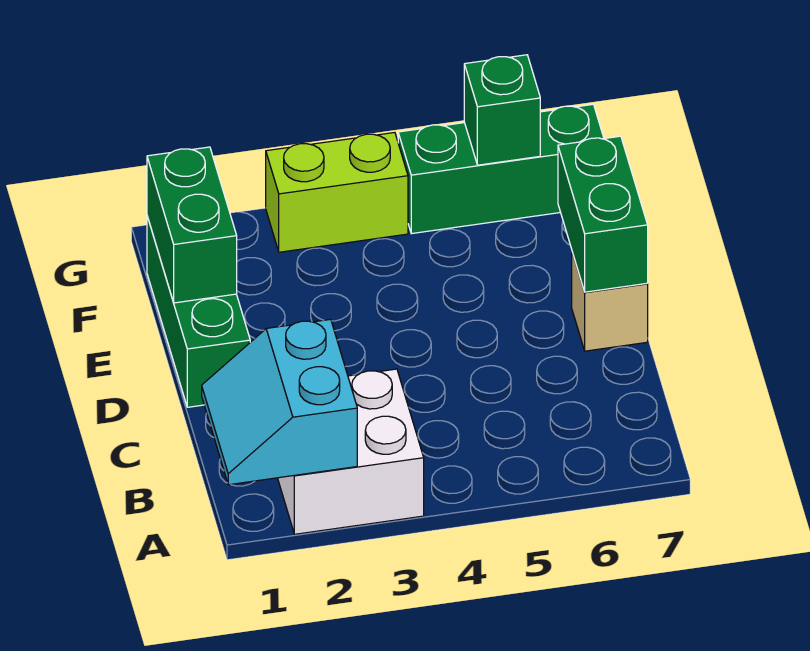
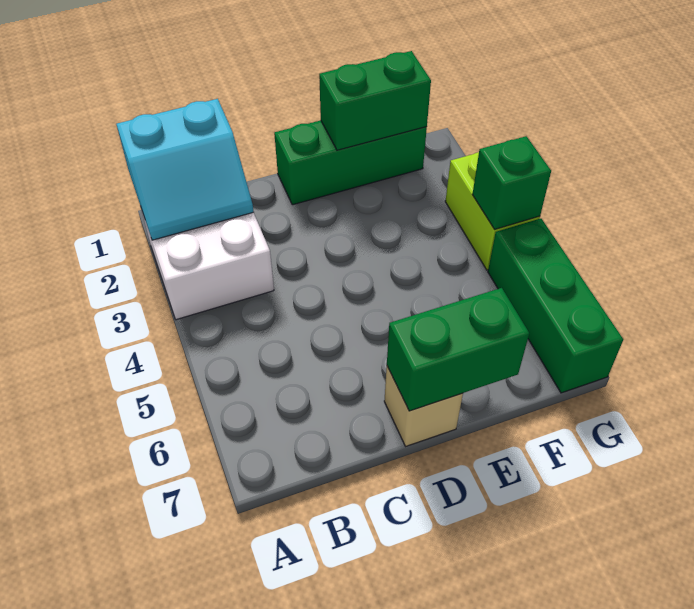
cyan slope A1:B2 level 2 top 2 -> cyan slope A1:B2 level 2 top 1
green brick G6 level 2 -> green brick G4 level 2

